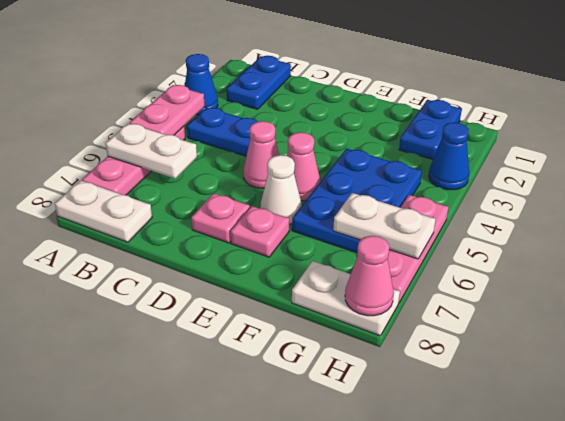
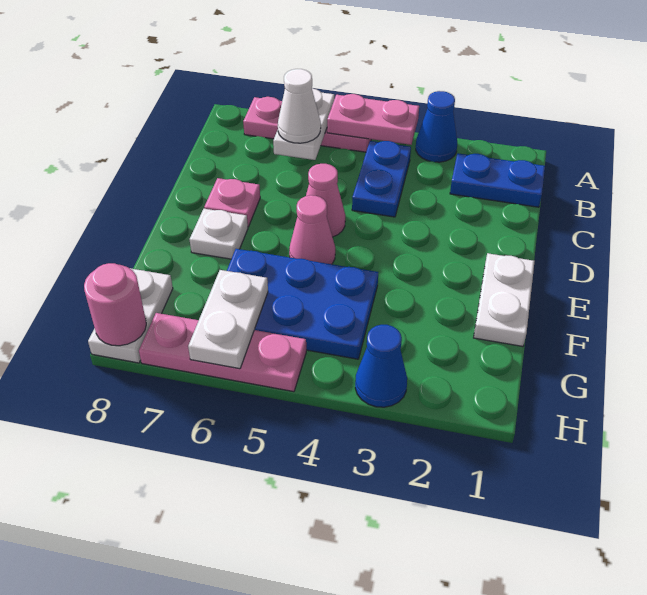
white plate A8:B8 level 1 -> white plate E1:F1 level 1
white cone E6 level 1 -> white cone B6 level 3
pink plate E7 level 1 -> white plate E7 level 1
blue plate G1:G2 level 1 -> none
pink cone H8 level 2 -> pink round brick H8 level 2

